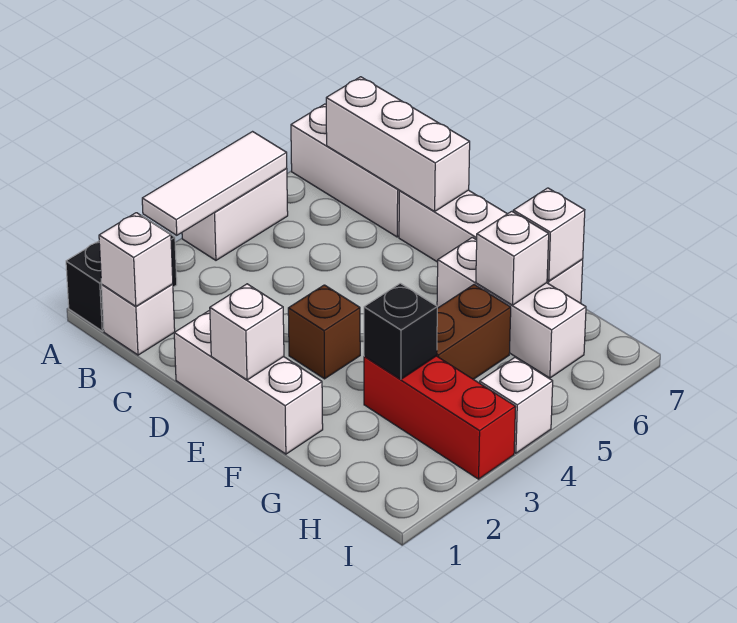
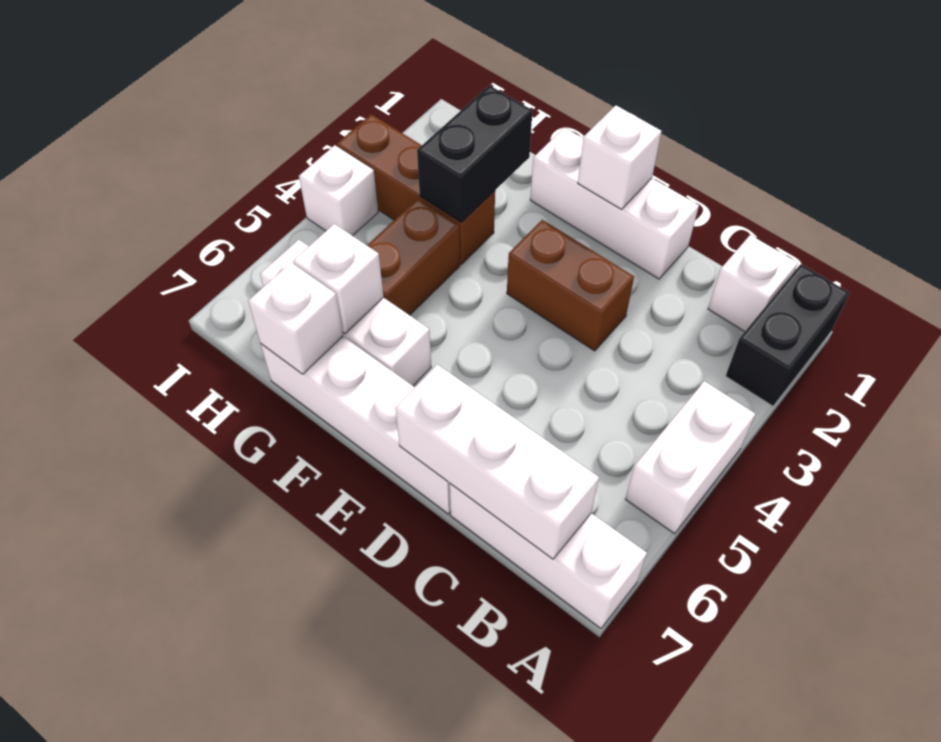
white tile A3:A5 level 2 -> none
white brick B1 level 2 -> none
brown brick E3 level 1 -> brown brick D3:E3 level 1
red brick G3:I3 level 1 -> brown brick G3:I3 level 1
black brick G3 level 2 -> black brick G2:G3 level 2

